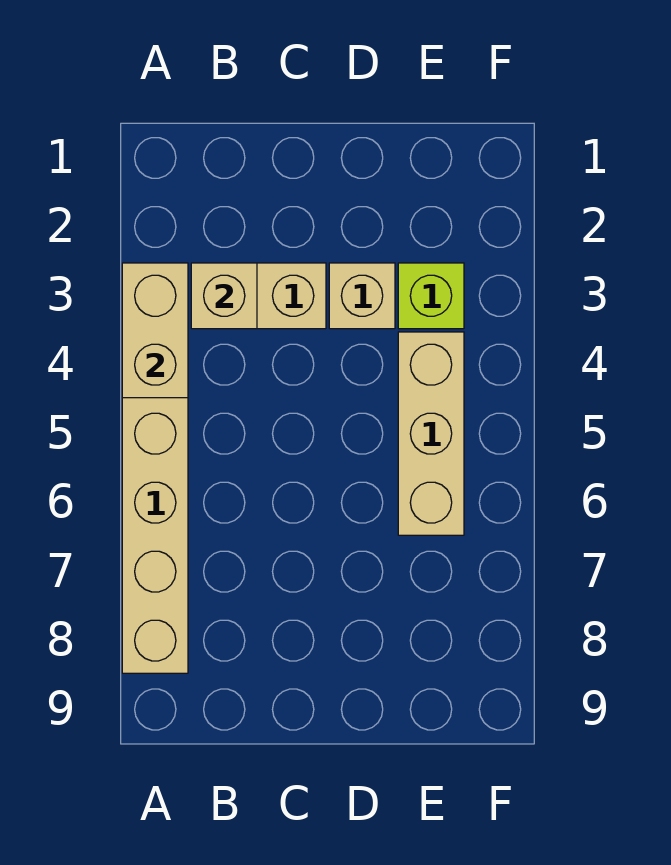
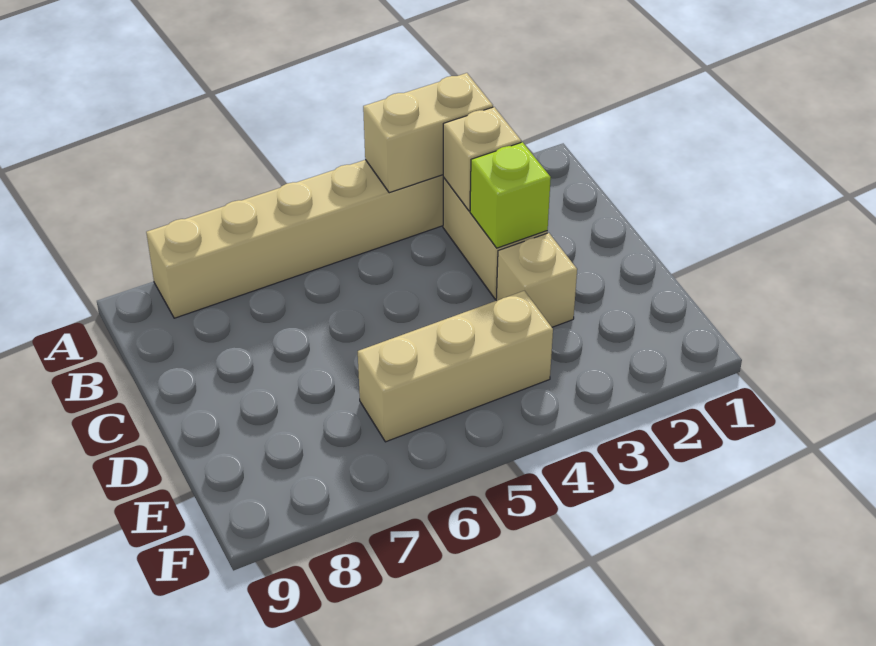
lime brick E3 level 1 -> lime brick C3 level 2

